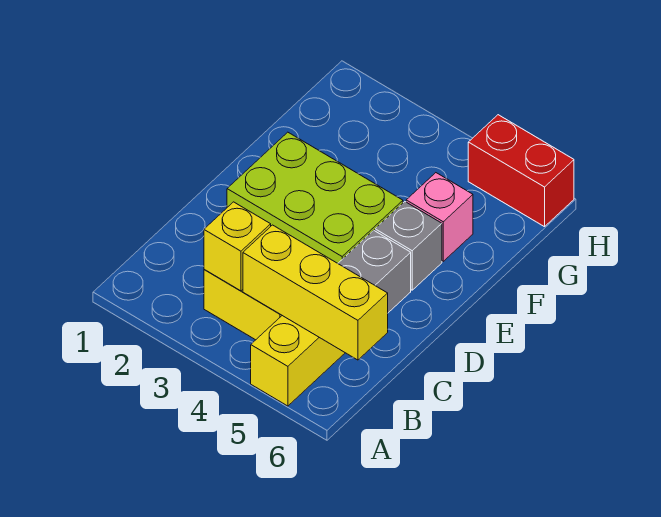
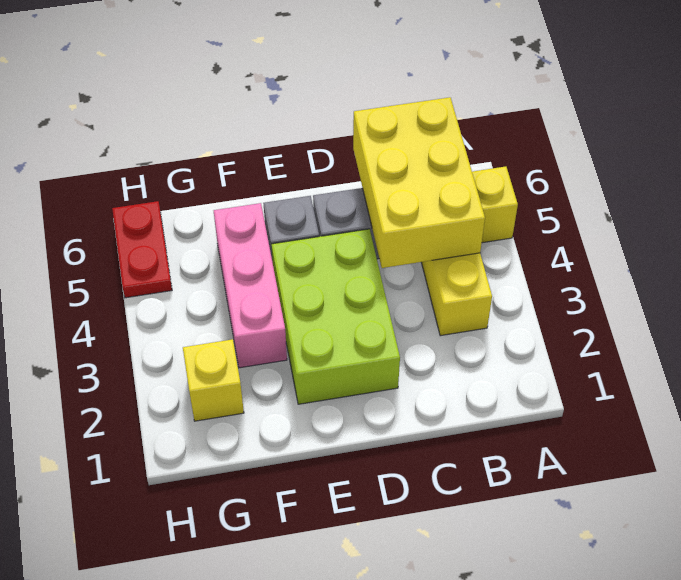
yellow brick B3 level 2 -> yellow brick G2 level 1
yellow brick B4:B6 level 2 -> yellow brick B4:C6 level 2
pink brick F5 level 1 -> pink brick F3:F5 level 1
red brick H5:H6 level 1 -> red plate H5:H6 level 1

